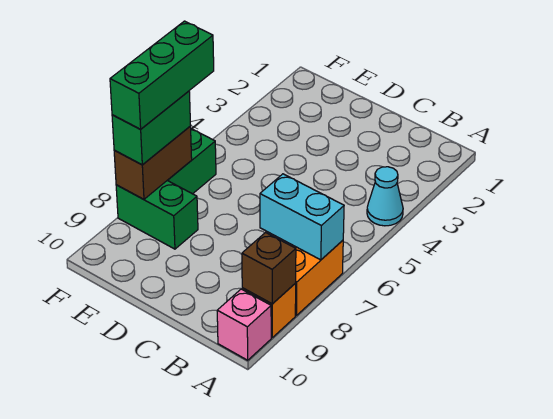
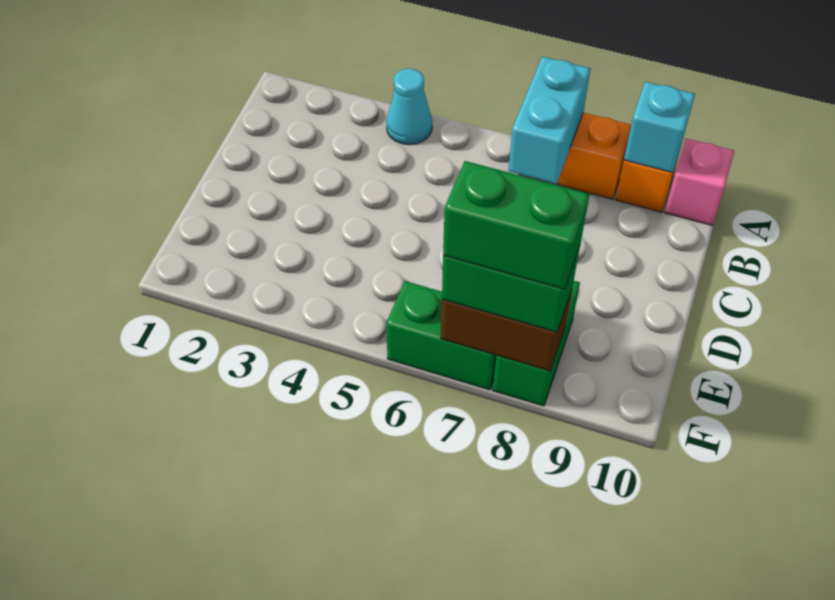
brown brick A9 level 2 -> cyan brick A9 level 2
green brick F6:F8 level 4 -> green brick F7:F8 level 4

